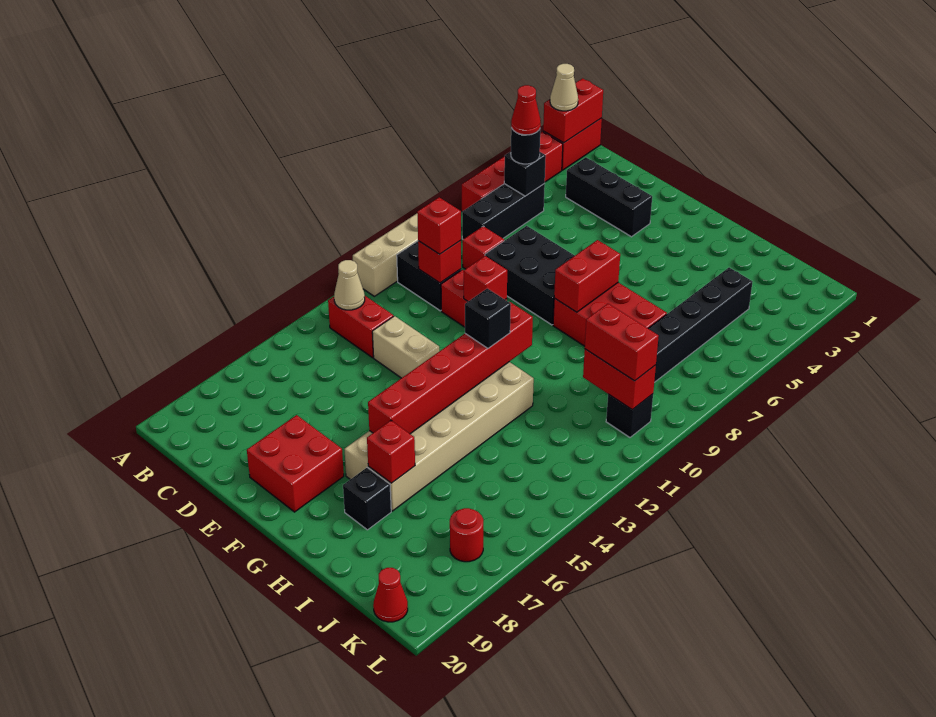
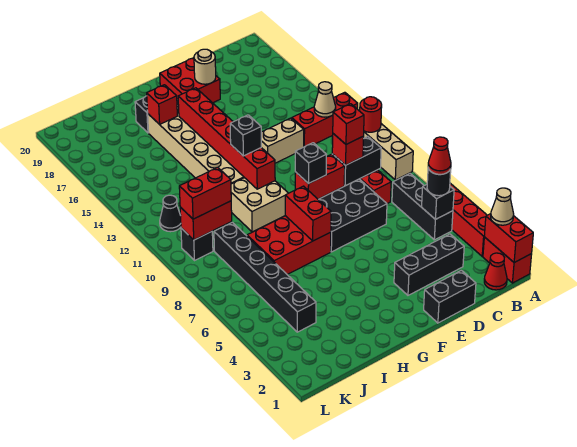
red brick B13:C13 level 1 -> red brick A13:C13 level 1
none -> black brick D1:E1 level 1
red brick E10 level 2 -> black brick E10 level 2
none -> tan round brick E18 level 2
none -> tan brick G10:H11 level 1
none -> black cone K12 level 1
red round brick K17 level 1 -> red round brick A11 level 2
red cone K20 level 1 -> red cone B1 level 1

